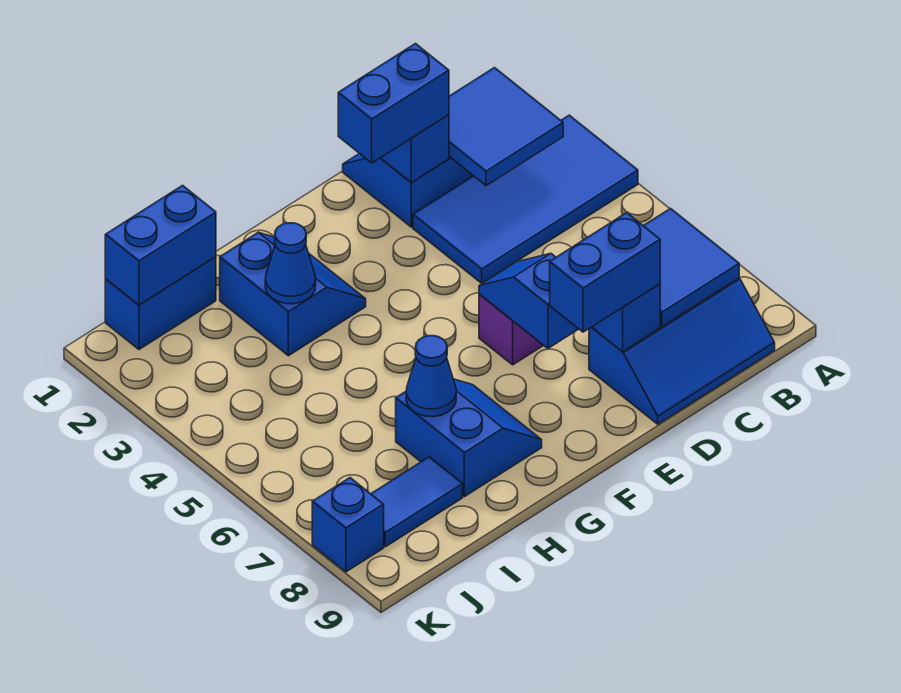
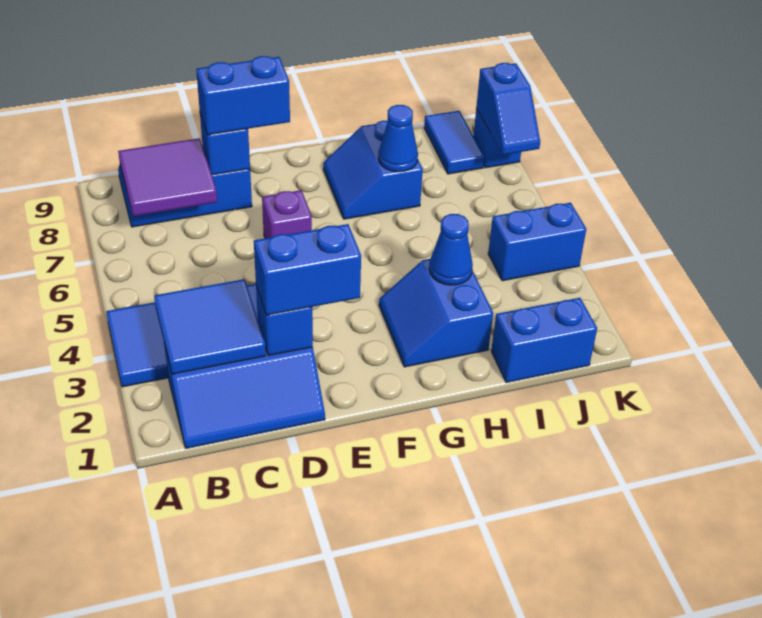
blue tile B7:C8 level 2 -> purple tile B7:C8 level 2
blue slope E6:E7 level 2 top 7 -> blue slope K7:K8 level 2 top 8
blue brick I1:J1 level 2 -> blue brick J4:K4 level 1
blue tile I8:J8 level 1 -> blue tile J8:J9 level 1

